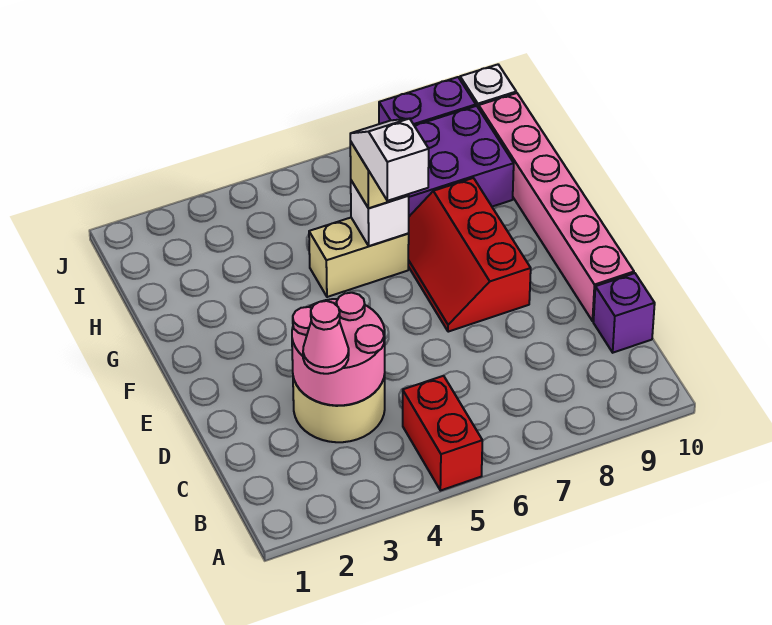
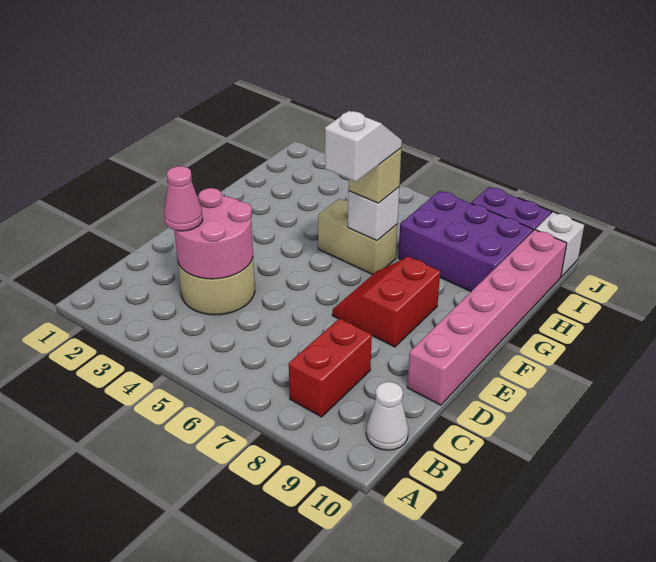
red brick A5:B5 level 1 -> red brick B8:C8 level 1
none -> white cone B10 level 1
purple brick C10 level 1 -> none
red slope E7:G8 level 1 top 8 -> red slope E7:F8 level 1 top 8

